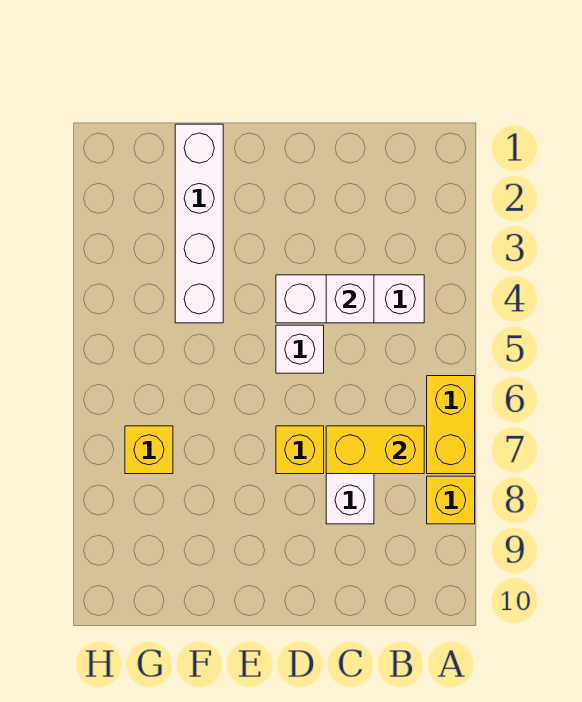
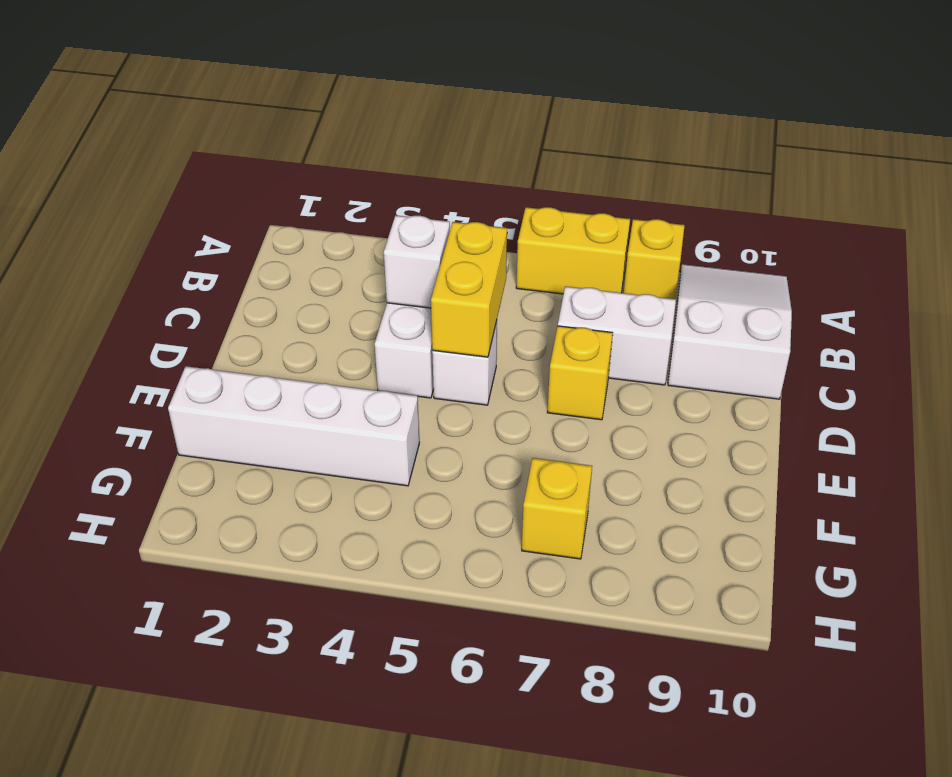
none -> white slope A9:C10 level 1 top C
yellow brick B7:C7 level 2 -> yellow brick C5:D5 level 2

